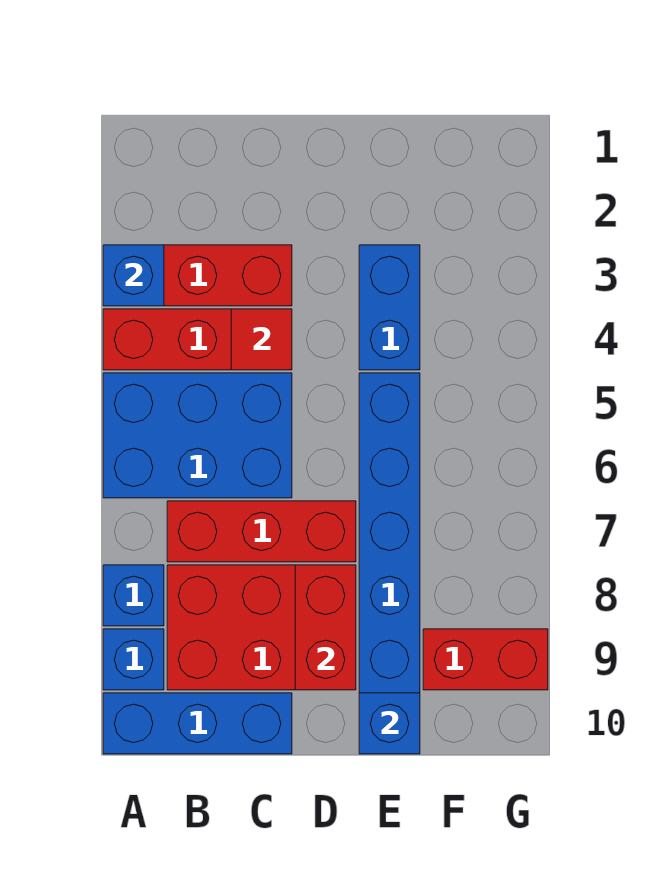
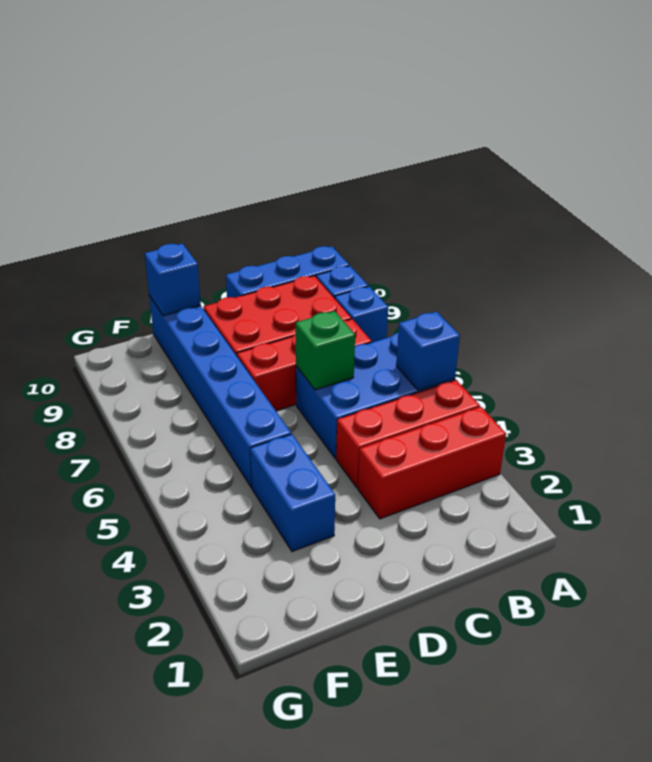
blue brick A3 level 2 -> blue brick A5 level 2
red tile C4 level 2 -> none
none -> green brick C6 level 2
red brick D8:D9 level 2 -> none
red brick F9:G9 level 1 -> none

